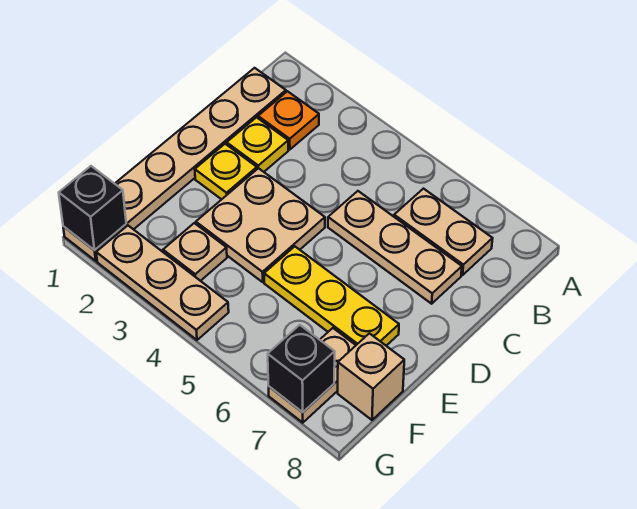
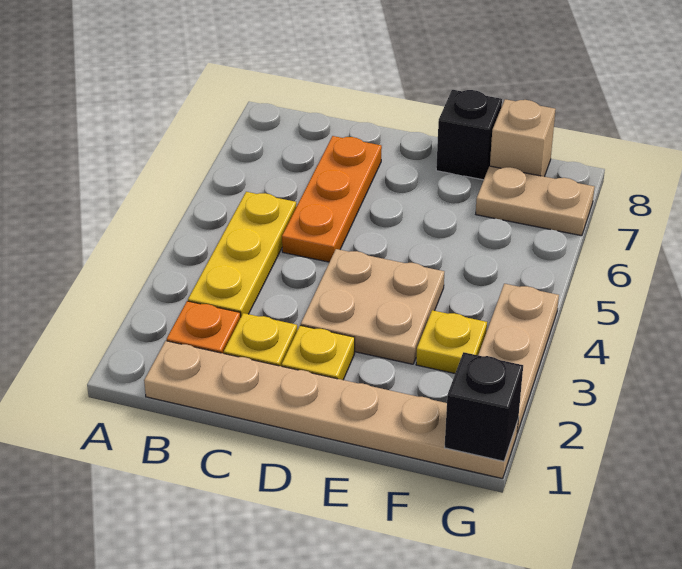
tan plate B6:B7 level 1 -> none
tan plate C5:C7 level 1 -> orange plate C5:C7 level 1
yellow plate E5:E7 level 1 -> yellow plate B3:B5 level 1
tan plate F3 level 1 -> yellow plate F3 level 1
black brick G7 level 2 -> black brick E8 level 1

